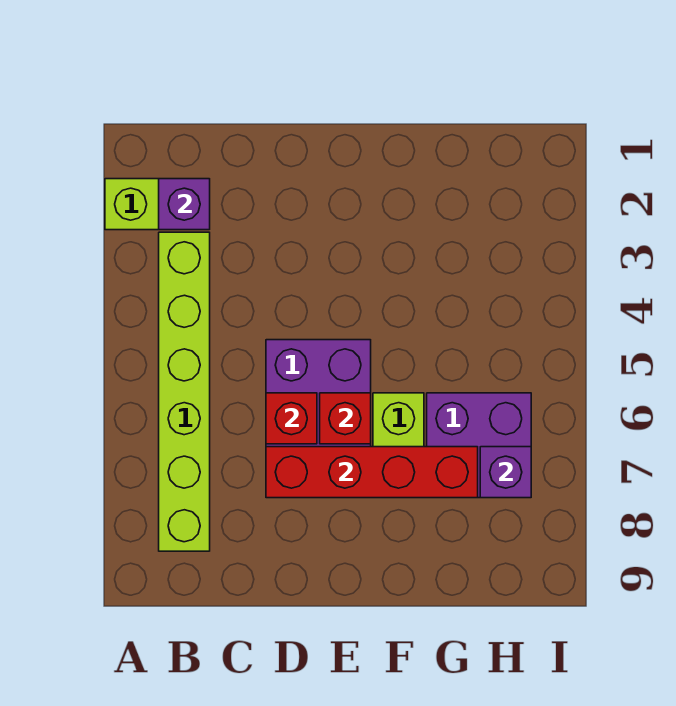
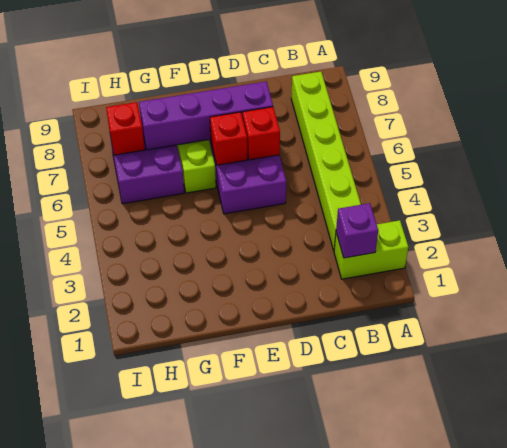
red brick D7:G7 level 2 -> purple brick D7:G7 level 2
purple brick H7 level 2 -> red brick H7 level 2

